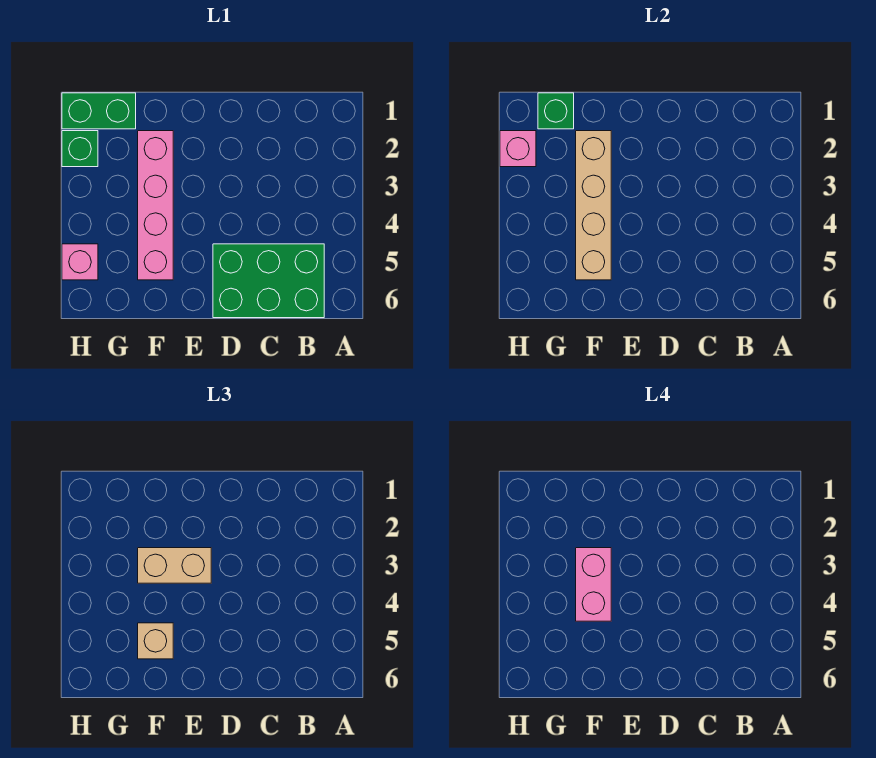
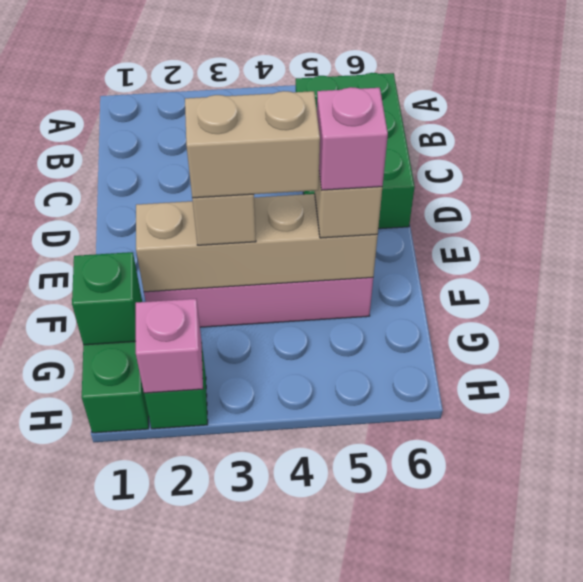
pink brick F3:F4 level 4 -> tan brick F3:F4 level 4
pink brick H5 level 1 -> pink brick F5 level 4

